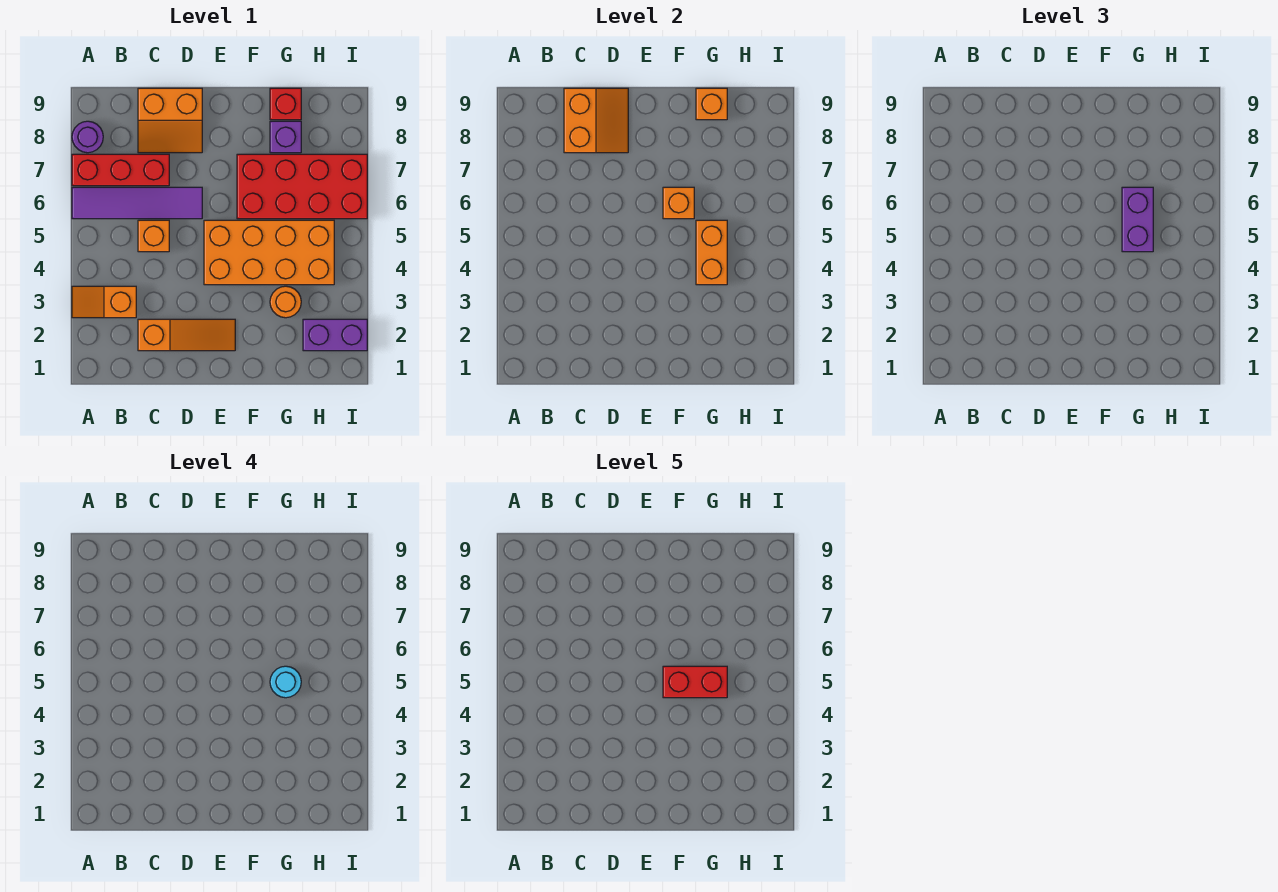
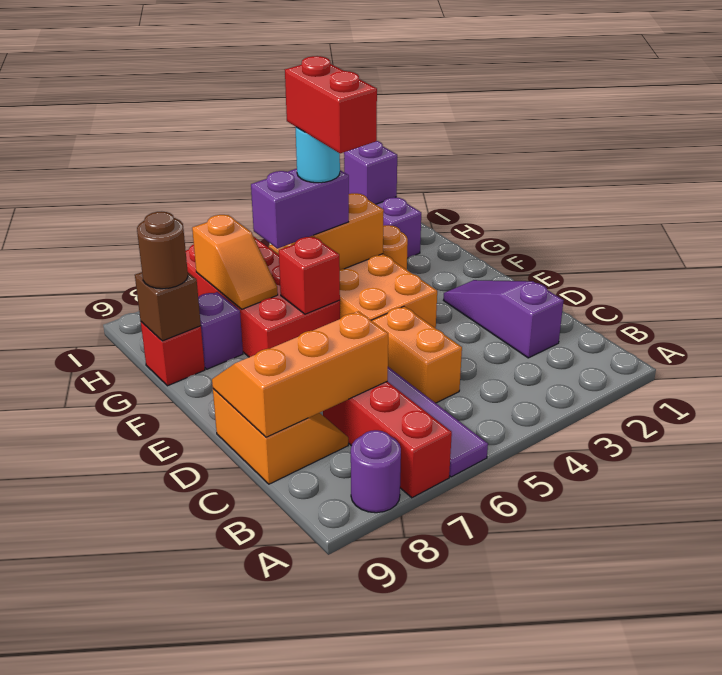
orange slope A3:B3 level 1 top B -> orange slope G7:H7 level 2 top H
orange slope C2:E2 level 1 top C -> purple slope C2:E2 level 1 top C
orange brick C5 level 1 -> orange brick C5:D5 level 1
orange slope C8:D9 level 2 top C -> orange slope C7:D9 level 2 top C
orange brick F6 level 2 -> red brick F6 level 2
orange brick G9 level 2 -> brown brick G9 level 2
none -> brown round brick G9 level 3
none -> purple brick I2 level 2

